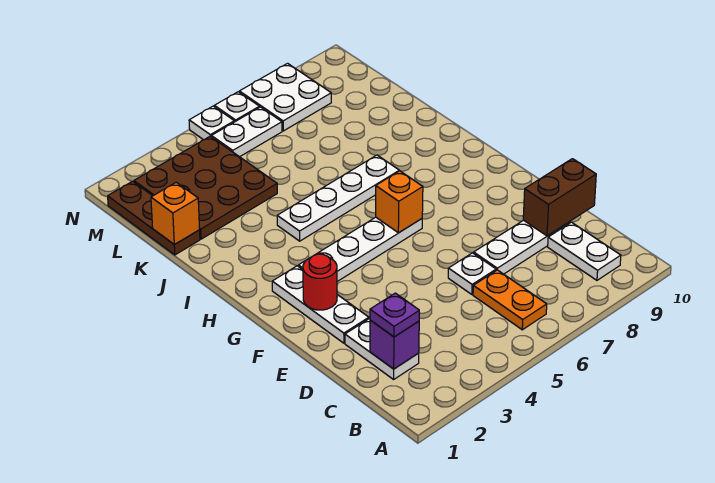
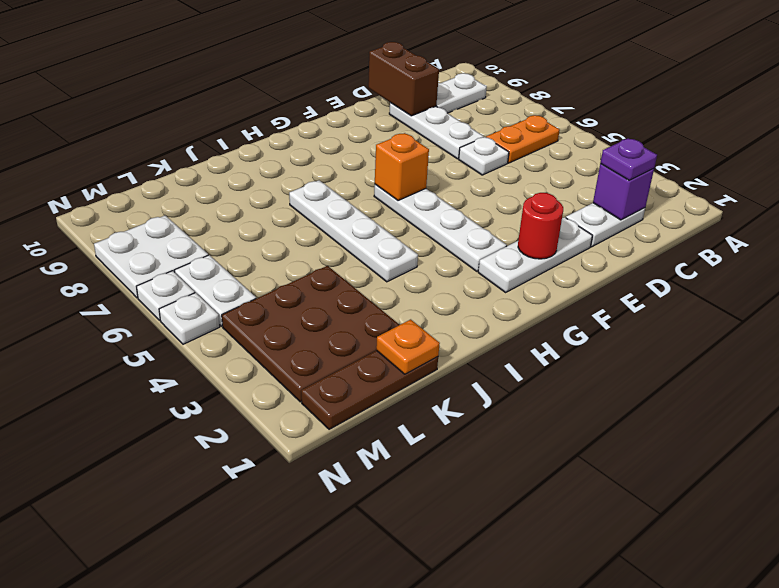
orange brick K1 level 2 -> orange plate K1 level 2

